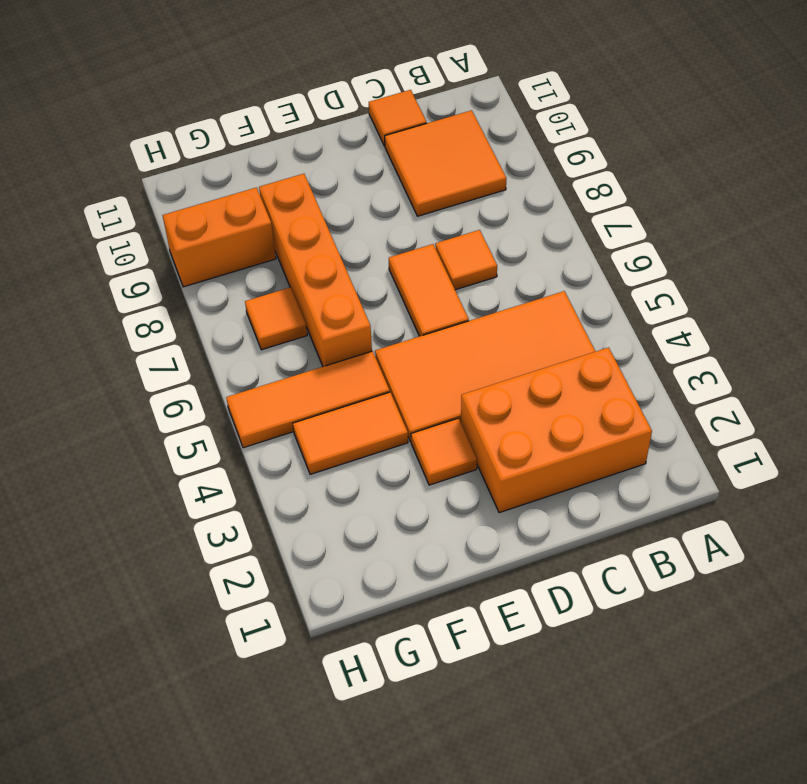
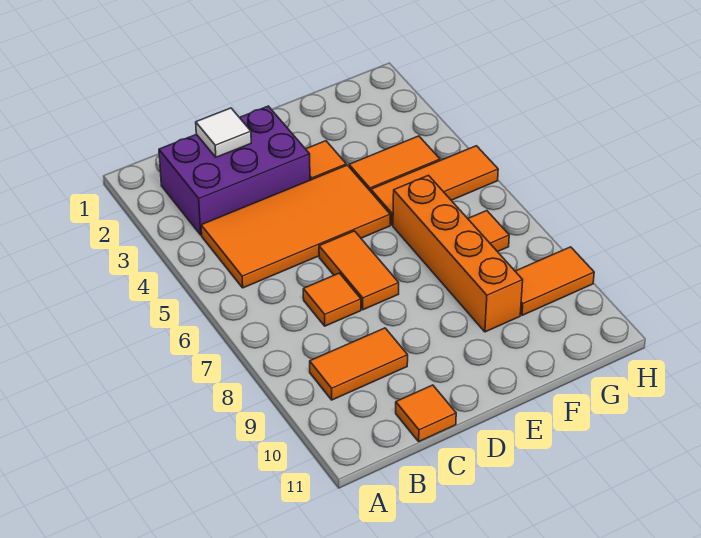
orange brick B2:D3 level 1 -> purple brick B2:D3 level 1
orange tile B9:C10 level 1 -> orange tile B9:C9 level 1
none -> white tile C2 level 2
orange brick G9:H9 level 1 -> orange tile G9:H9 level 1

